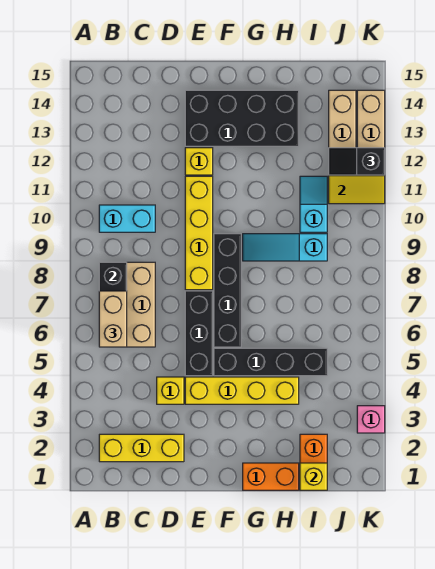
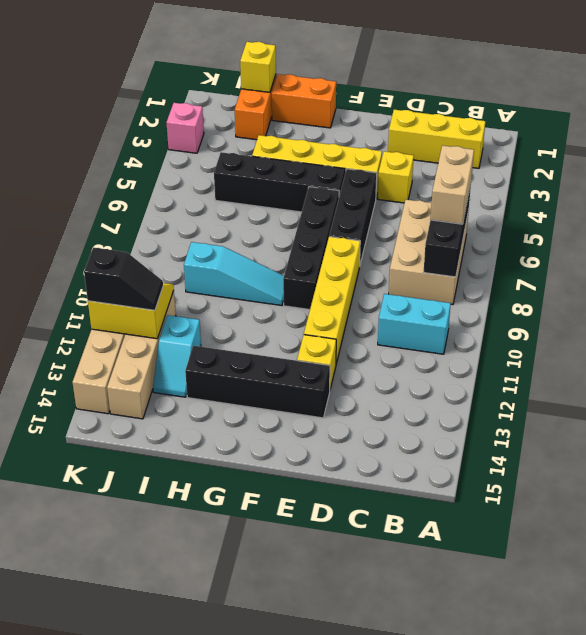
black brick E13:H14 level 1 -> black brick E13:H13 level 1
cyan slope I10:I11 level 1 top 10 -> cyan slope I12:I13 level 1 top 12

